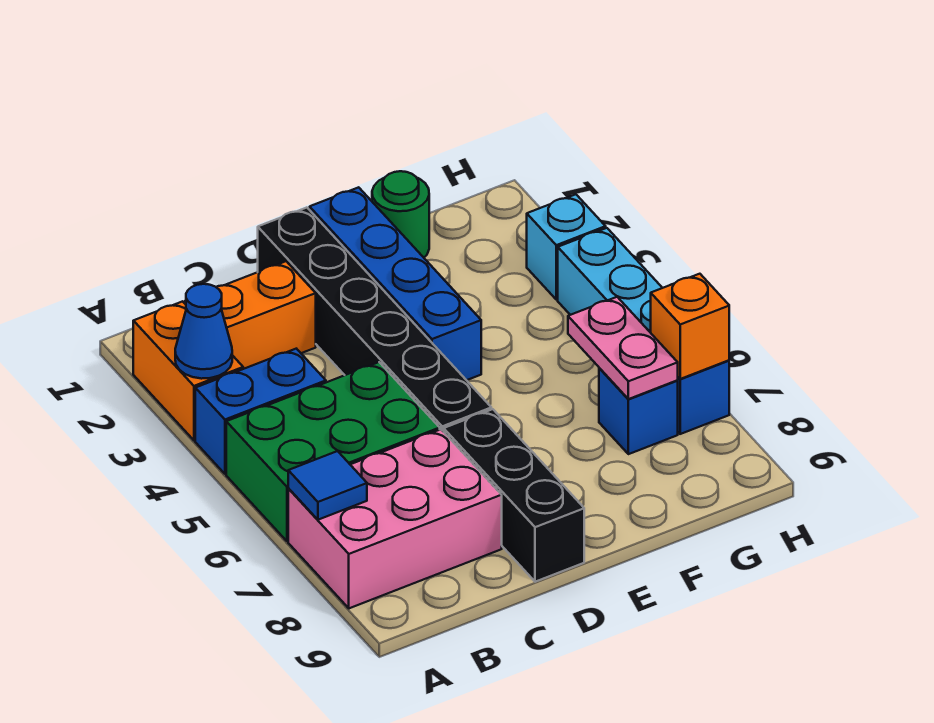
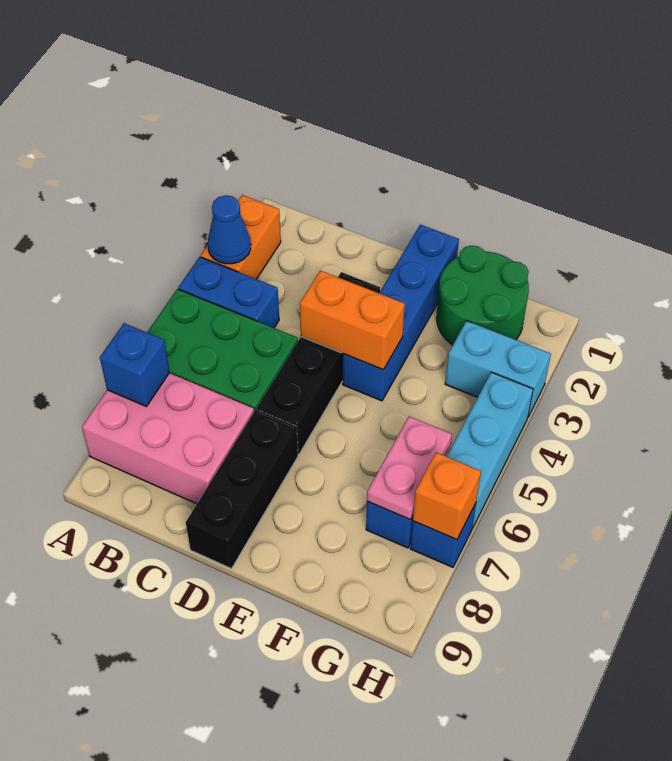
blue tile A7 level 2 -> blue brick A7 level 2
orange brick B2:C2 level 1 -> orange brick D4:E4 level 2
black brick D1:D6 level 1 -> black brick D3:D6 level 1
green round brick F1 level 1 -> green round brick F1:G2 level 1
cyan brick H3 level 1 -> cyan brick G3:H3 level 1

